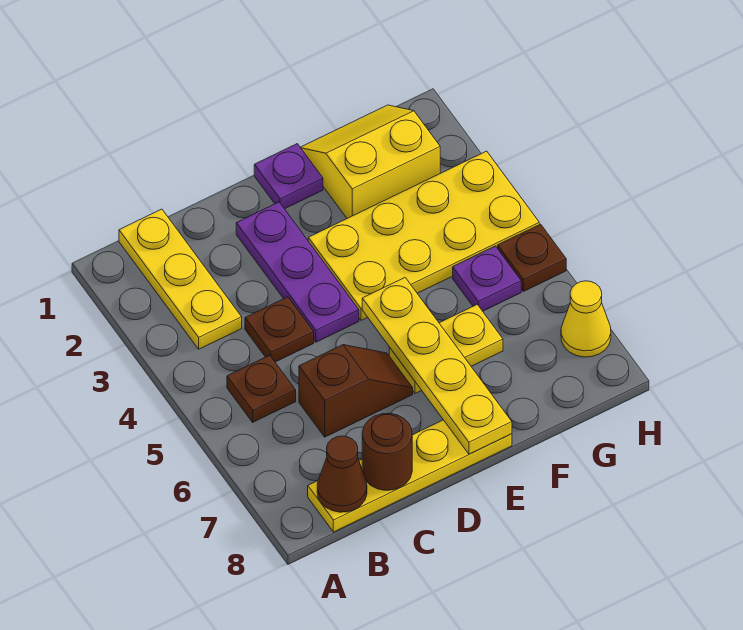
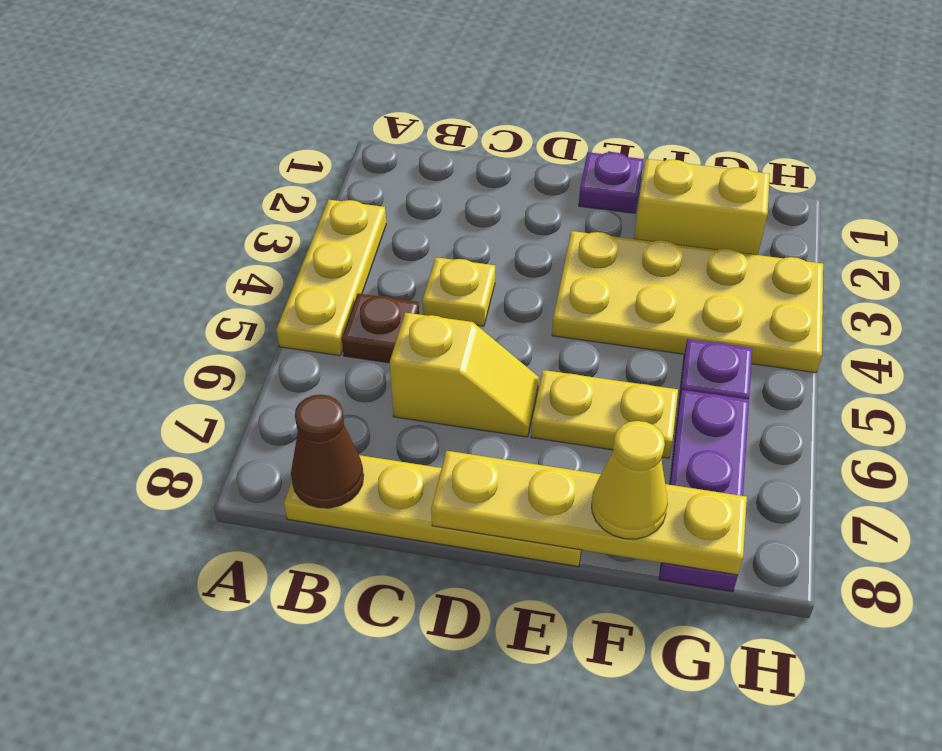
yellow plate B1:B3 level 1 -> yellow plate A3:A5 level 1
brown plate C4 level 1 -> yellow plate C4 level 1
brown slope C6:D6 level 1 top C -> yellow slope C6:D6 level 1 top C
brown round brick C8 level 2 -> none
purple plate D2:D4 level 1 -> purple plate G6:G8 level 1
yellow plate E5:E8 level 2 -> yellow plate D8:G8 level 2
brown plate H5 level 1 -> none
yellow cone H7 level 1 -> yellow cone F8 level 3

